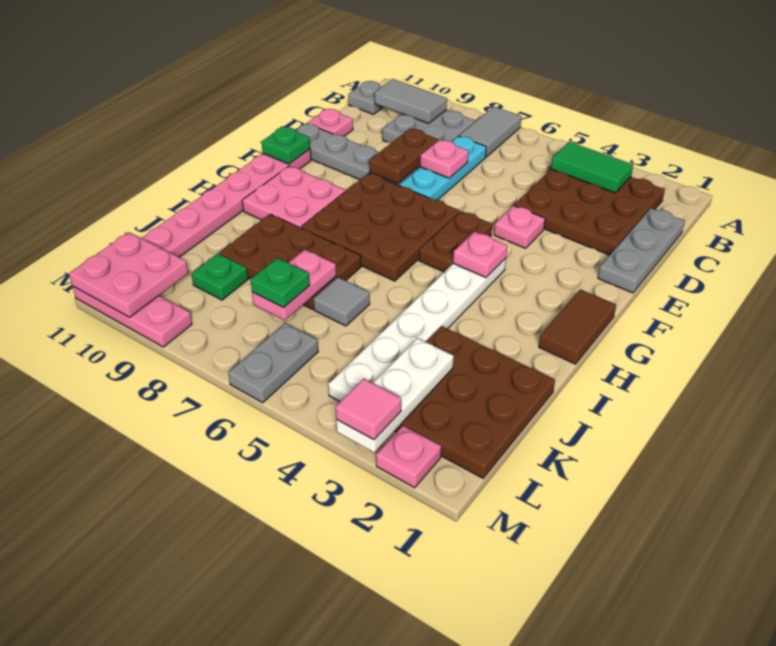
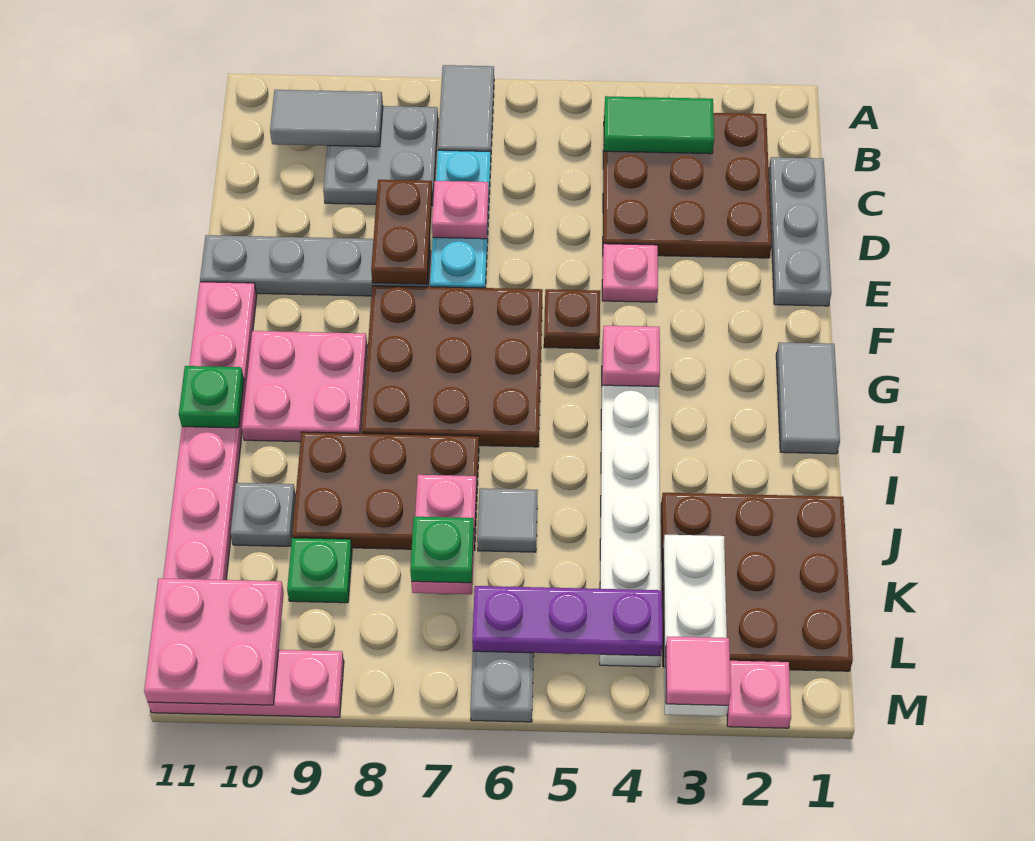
grey plate B11 level 1 -> grey plate J10 level 1
pink plate D11 level 1 -> none
brown plate F5:G5 level 1 -> brown plate F5 level 1
green plate F11 level 2 -> green plate H11 level 2
brown tile G1:H1 level 1 -> grey tile G1:H1 level 1
none -> purple plate L4:L6 level 2

